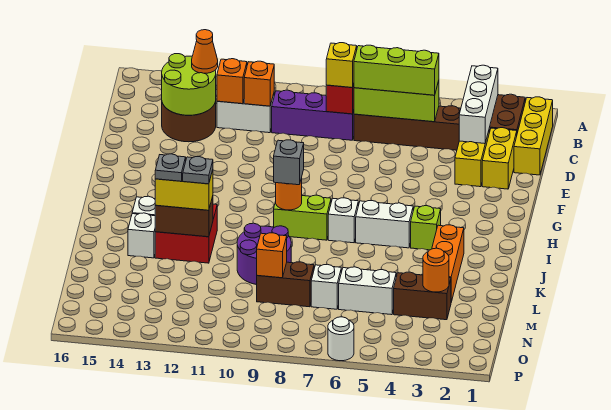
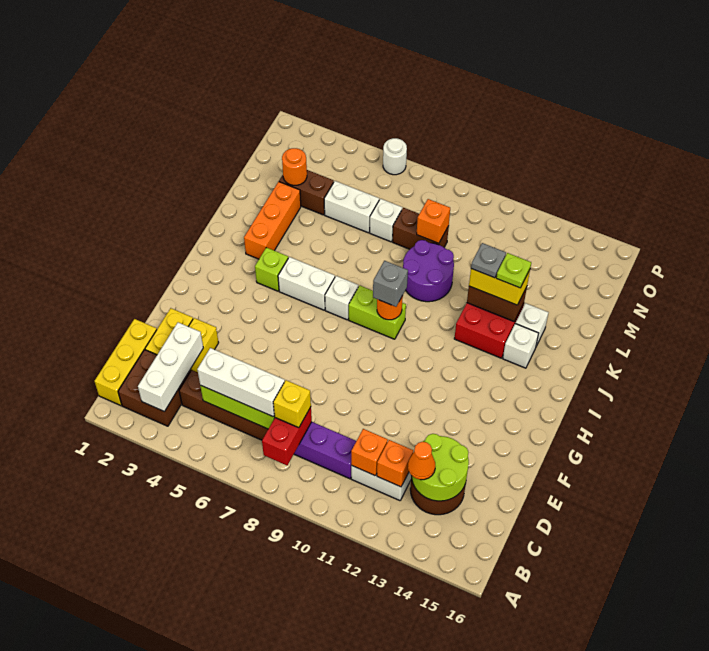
lime brick C5:C7 level 3 -> white brick C5:C7 level 3
grey plate K13 level 4 -> lime plate K13 level 4

